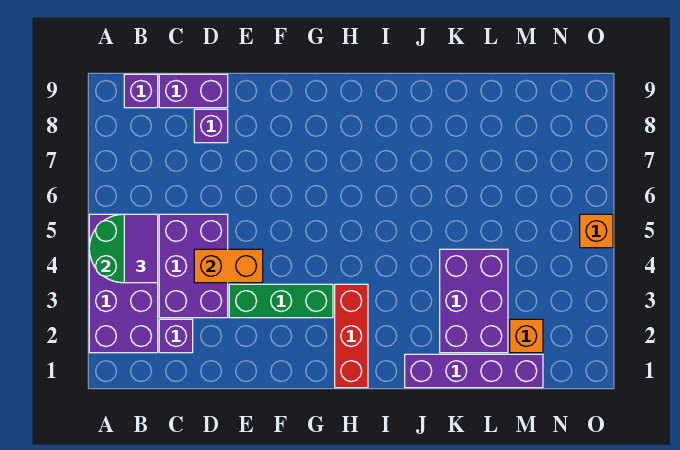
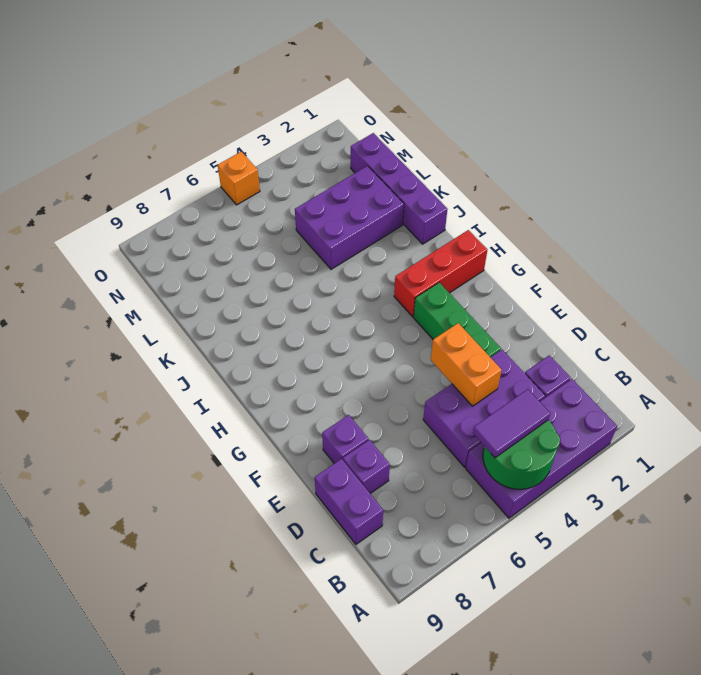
purple brick B9 level 1 -> purple brick E8 level 1
orange brick M2 level 1 -> none

